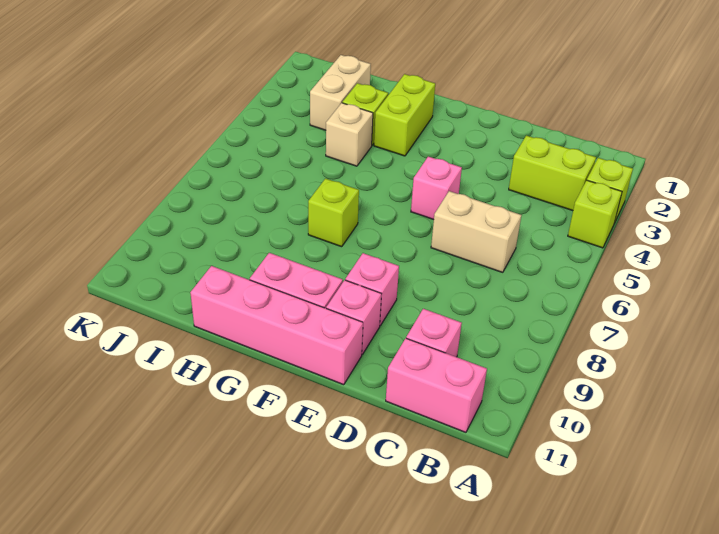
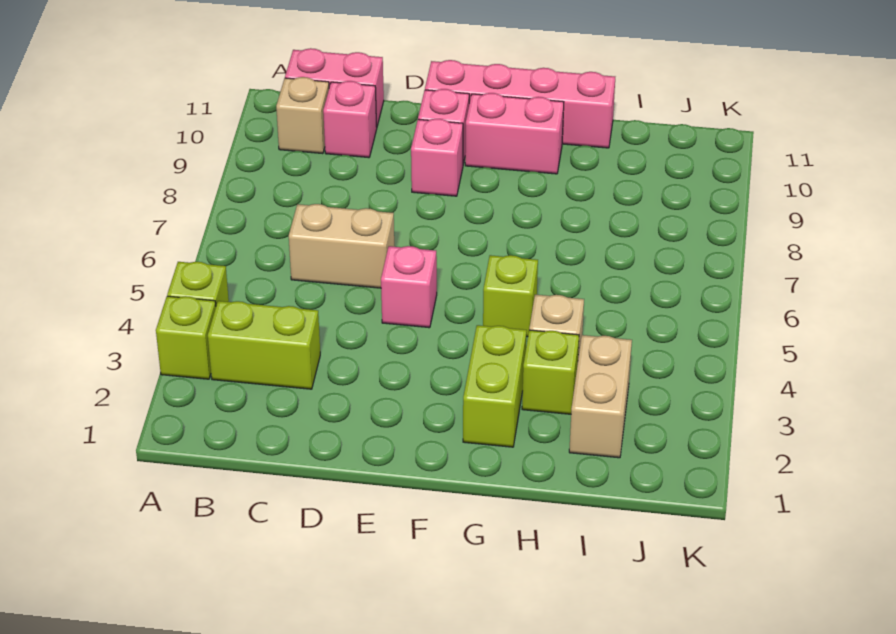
none -> tan brick B10 level 1
lime brick G7 level 1 -> lime brick G5 level 1

